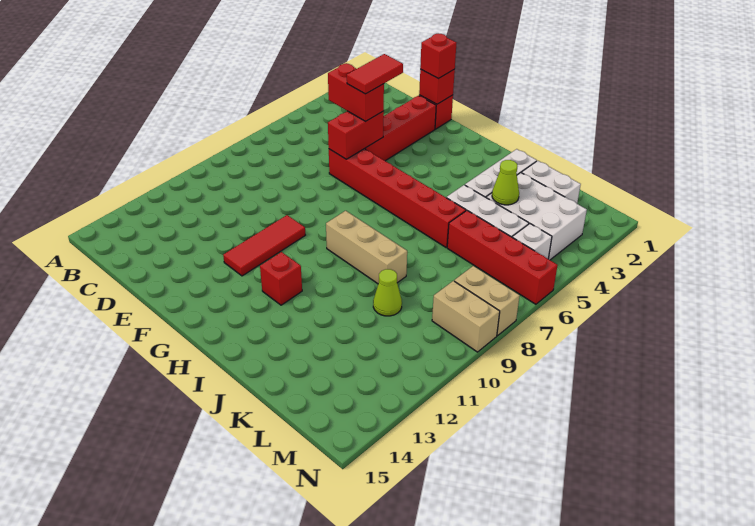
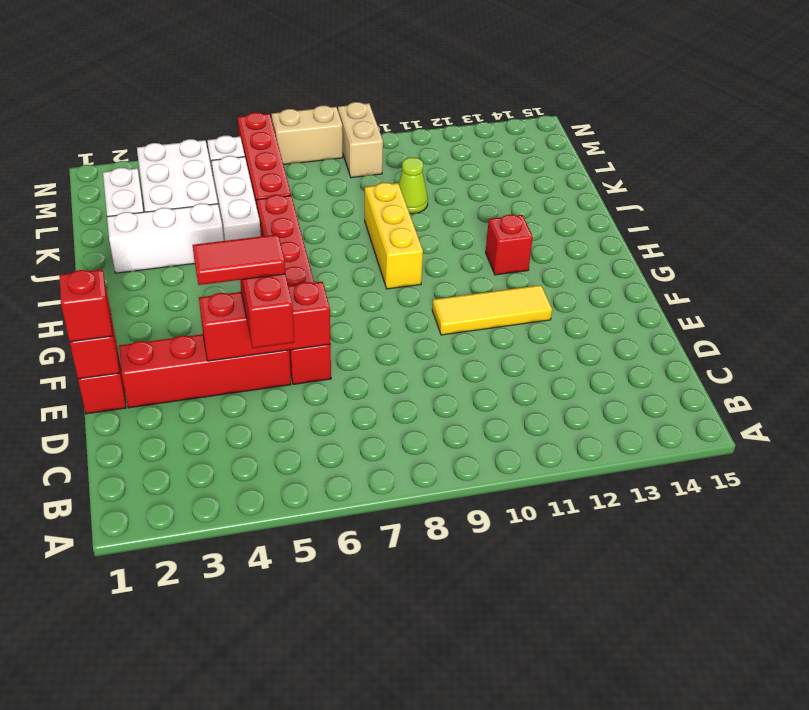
red brick E5:E6 level 2 -> red brick E4:E6 level 2
red tile F10:F12 level 1 -> yellow tile F10:F12 level 1
tan brick H9:J9 level 1 -> yellow brick H9:J9 level 1
lime cone K4 level 2 -> none
tan brick M8:N8 level 1 -> tan brick N7:N8 level 1

